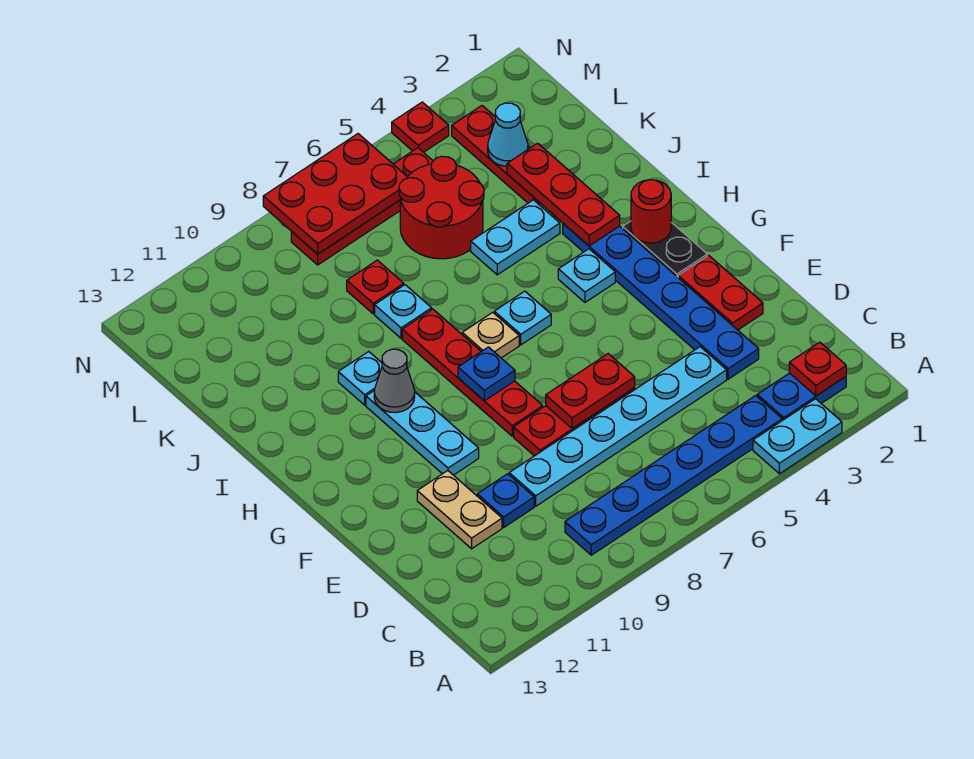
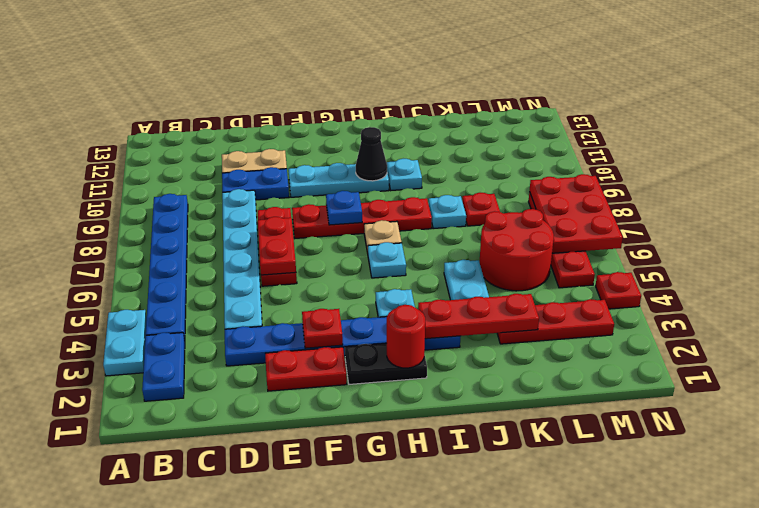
red plate B2 level 2 -> red plate F3 level 2
blue plate D10 level 1 -> blue plate D10:E10 level 1
grey cone H10 level 2 -> black cone H10 level 2
cyan cone L3 level 2 -> none

